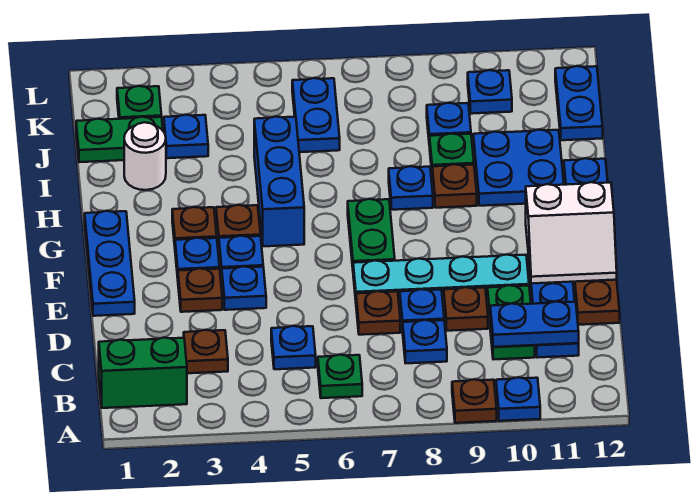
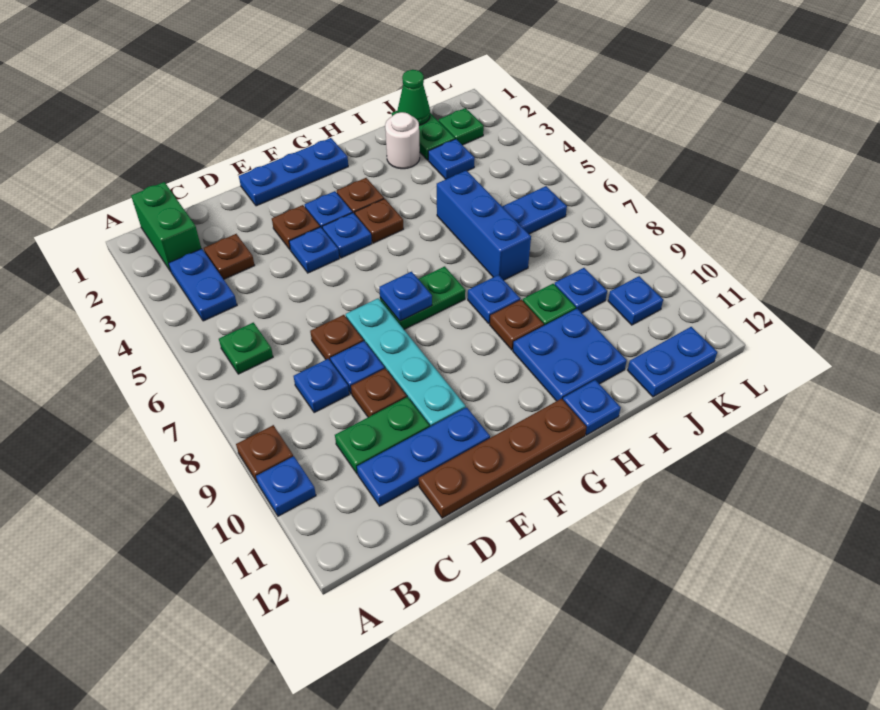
blue plate C5 level 1 -> blue plate F7 level 2
blue plate C10:C11 level 2 -> blue plate B3:B4 level 1
white slope E11:F12 level 2 top F -> none
blue brick G5:I5 level 1 -> blue brick I5:I7 level 1
none -> green cone J1 level 2

